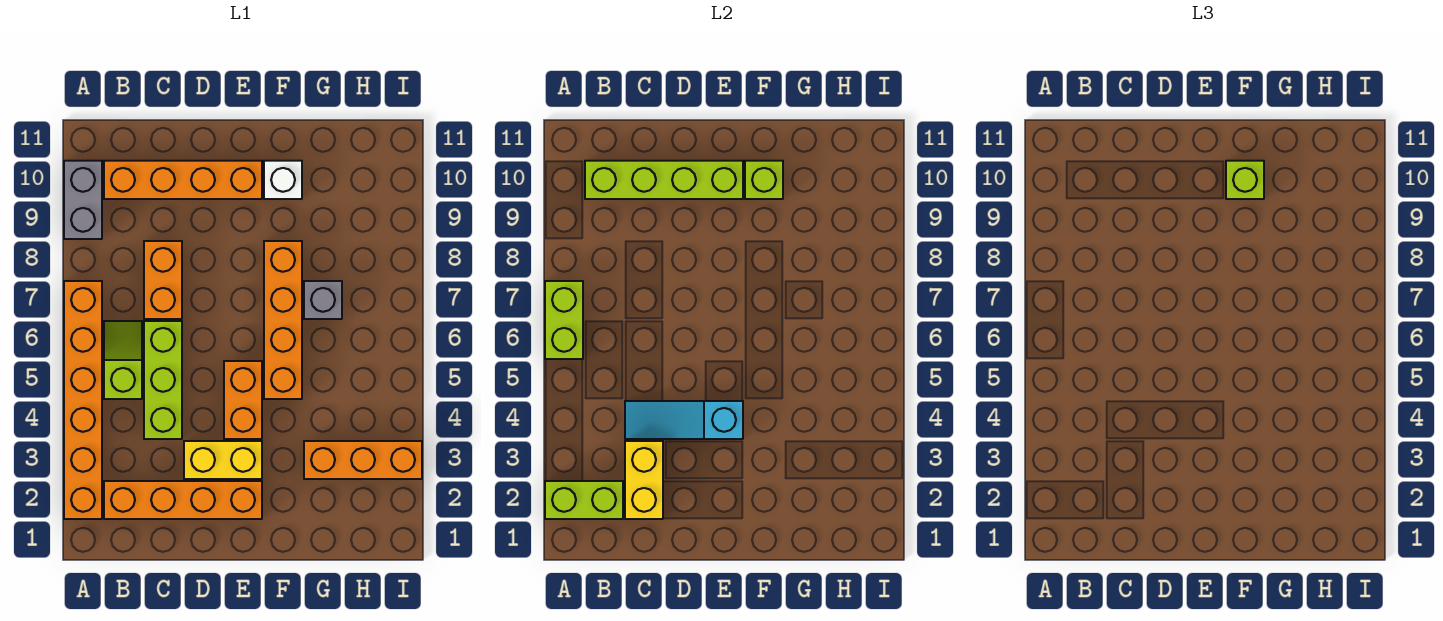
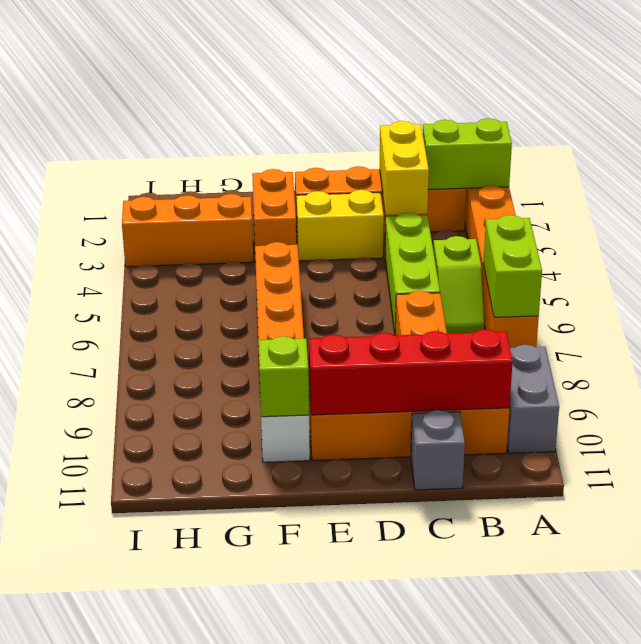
lime brick B10:E10 level 2 -> red brick B10:E10 level 2
cyan slope C4:E4 level 2 top E -> none
orange brick E4:E5 level 1 -> orange brick F2:F3 level 1
lime brick F10 level 3 -> none
grey brick G7 level 1 -> grey brick C11 level 1

